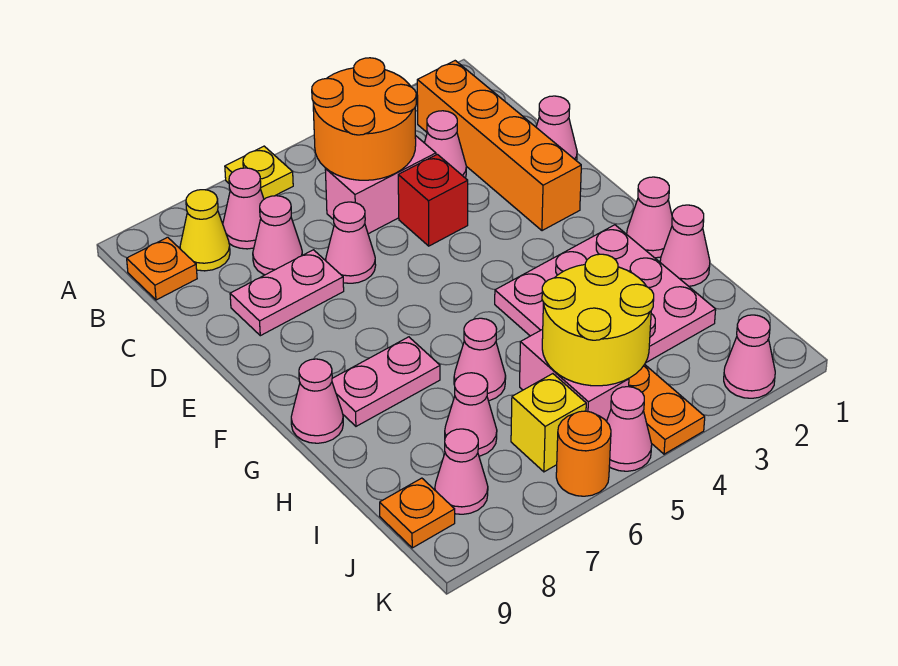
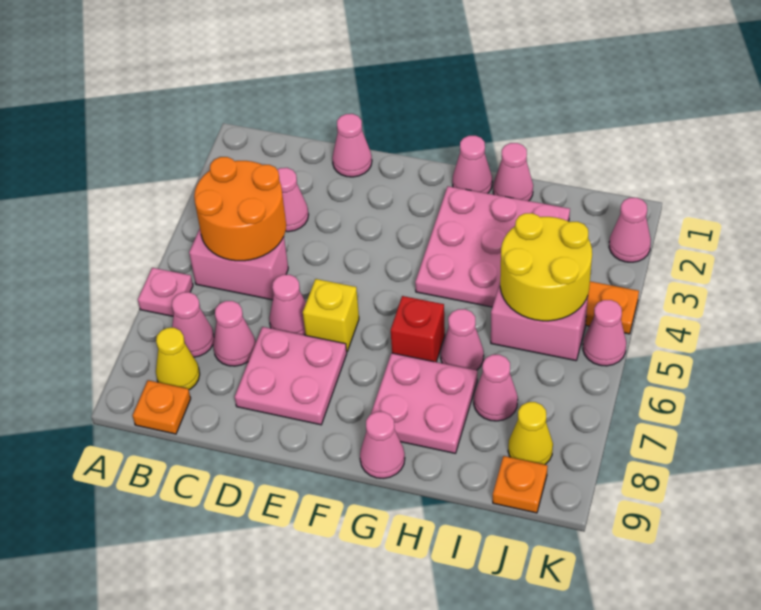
yellow plate A6 level 1 -> pink plate A6 level 1
orange brick B2:E2 level 1 -> none
pink brick C4:C5 level 1 -> pink brick B5:C5 level 1
red brick D4 level 1 -> red brick G6 level 1
pink plate D7:D8 level 1 -> pink plate D7:E8 level 1
pink plate G7:G8 level 1 -> pink plate G7:H8 level 1
yellow brick J6 level 1 -> yellow brick E6 level 1
pink cone J8 level 1 -> yellow cone J8 level 1
orange round brick K6 level 1 -> none

